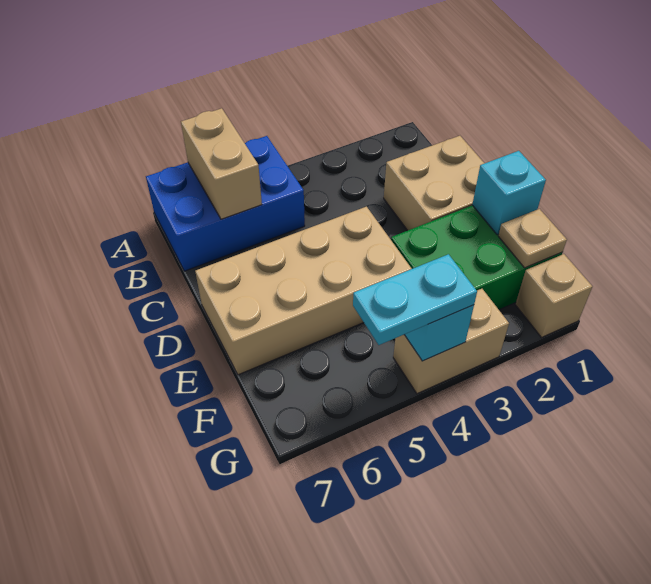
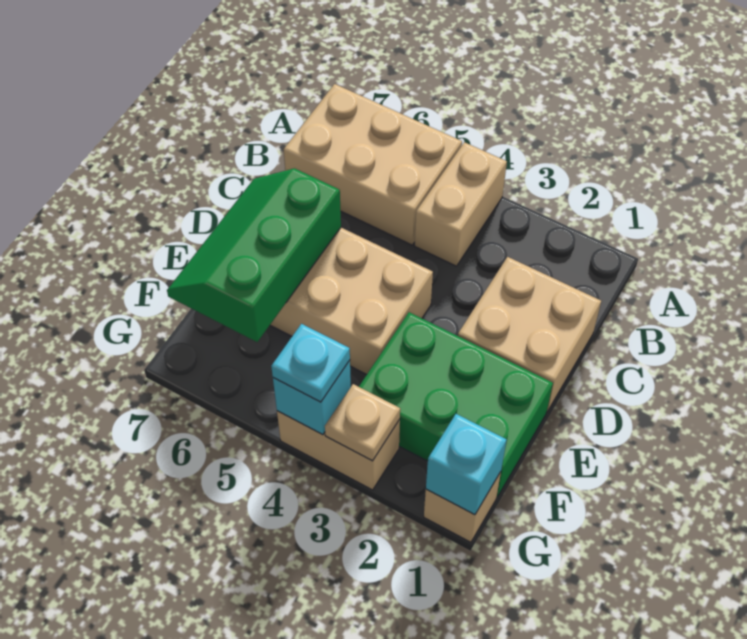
blue brick A5:B7 level 1 -> tan brick A5:B7 level 1
tan brick A6:B6 level 2 -> tan brick A4:B4 level 1
none -> green slope D6:F7 level 2 top 6
cyan brick E1 level 2 -> cyan brick G1 level 2
tan plate F1 level 2 -> tan plate G3 level 2
cyan plate G4:G5 level 3 -> cyan plate G4 level 3

